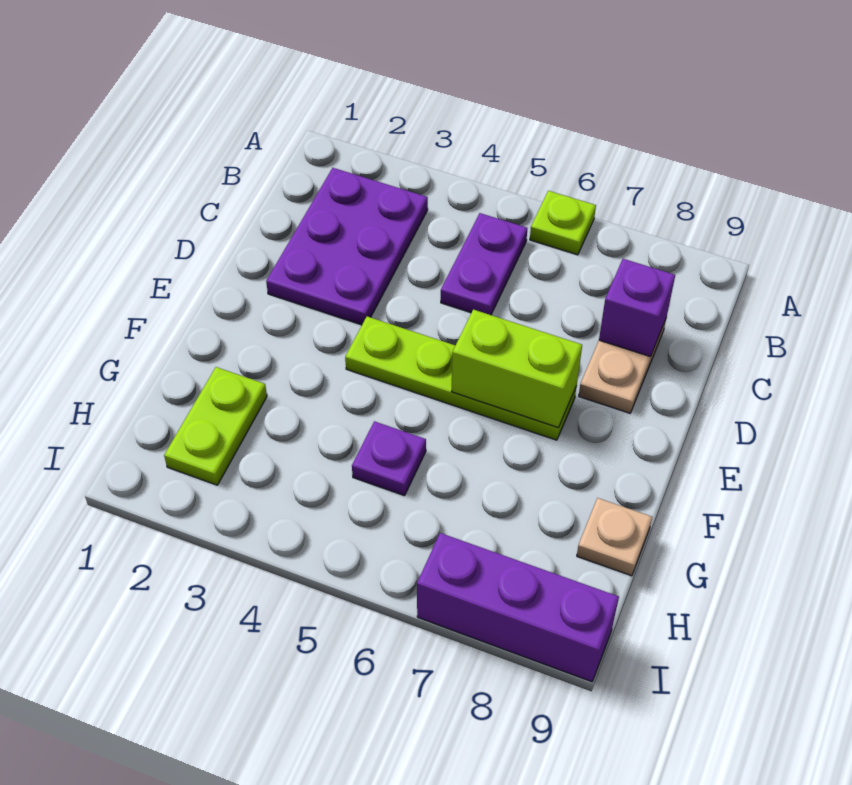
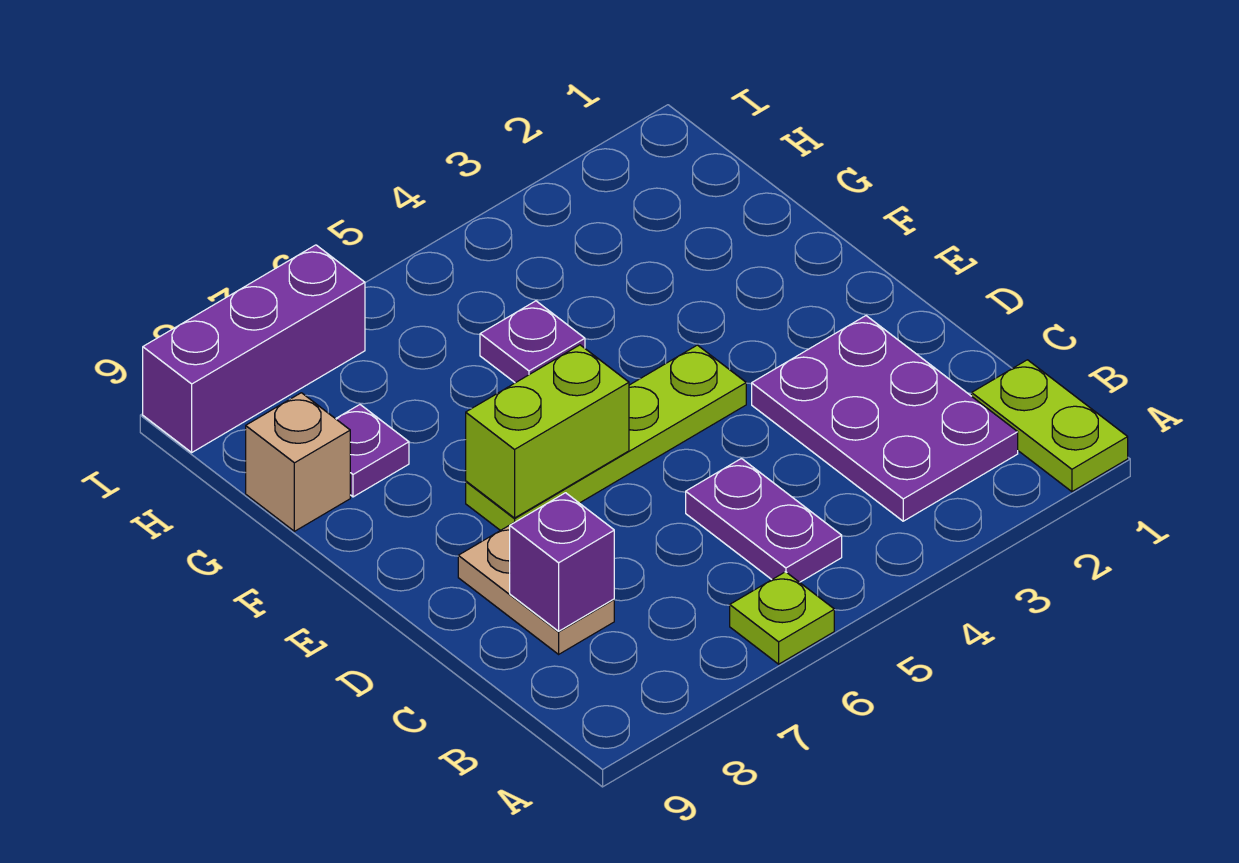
lime plate G2:H2 level 1 -> lime plate A1:B1 level 1
none -> purple plate G8 level 1
tan plate G9 level 1 -> tan brick G9 level 1

